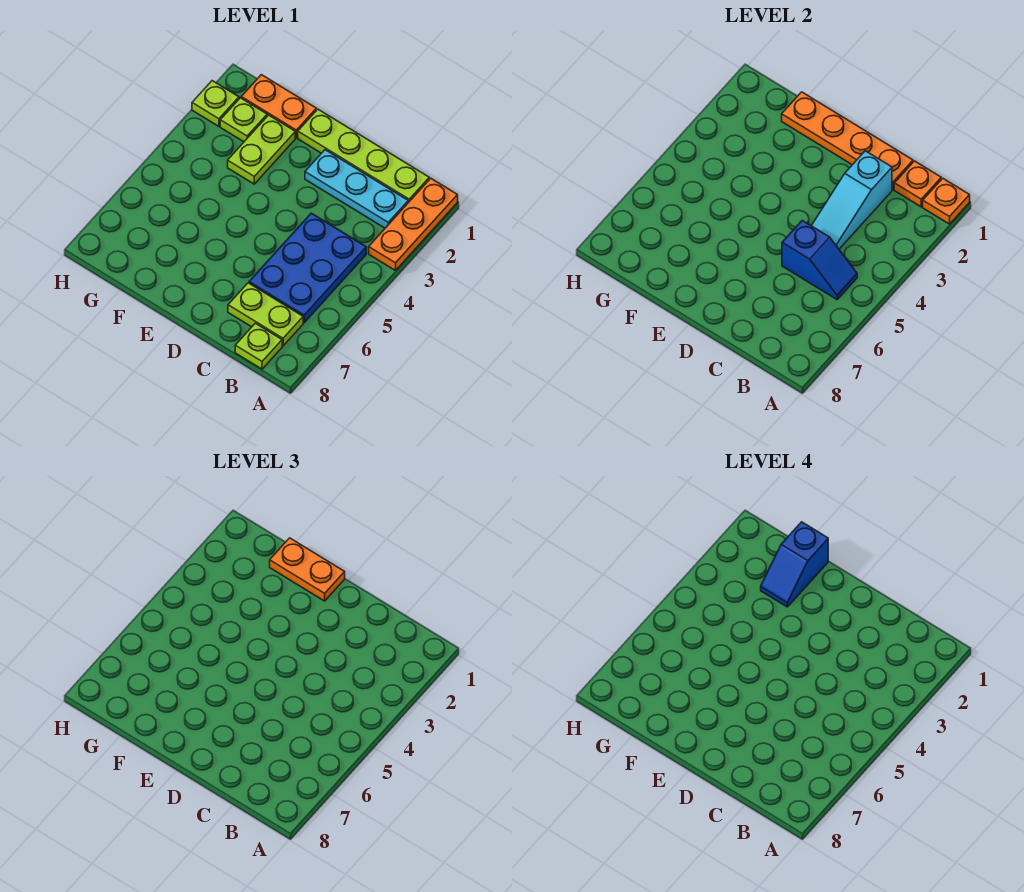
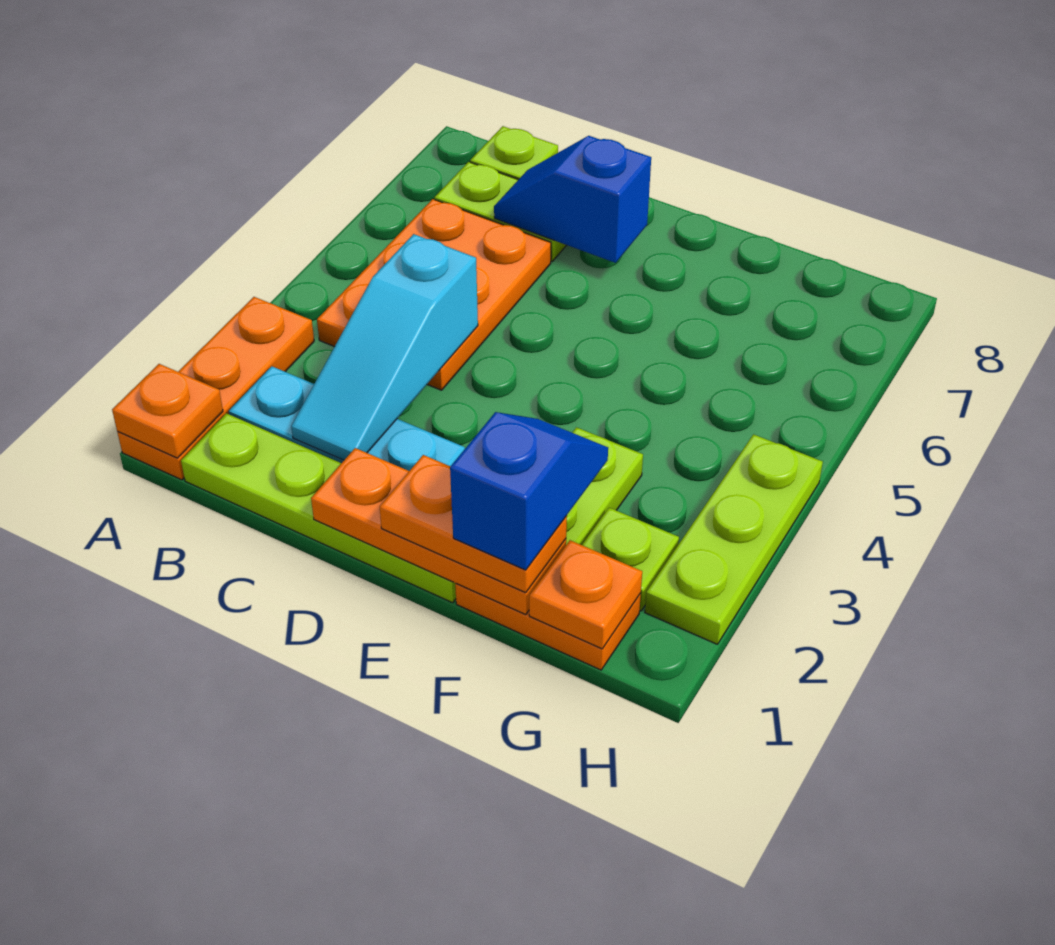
orange plate B1 level 2 -> orange plate G1 level 2
blue plate B4:C6 level 1 -> orange plate B4:C6 level 1
blue slope B5:C5 level 2 top C -> blue slope C7:D7 level 2 top D
orange plate C1:F1 level 2 -> orange plate D1:F1 level 2
cyan slope C2:C4 level 2 top 2 -> cyan slope C2:C4 level 2 top 4
lime plate H2 level 1 -> lime plate H2:H4 level 1

